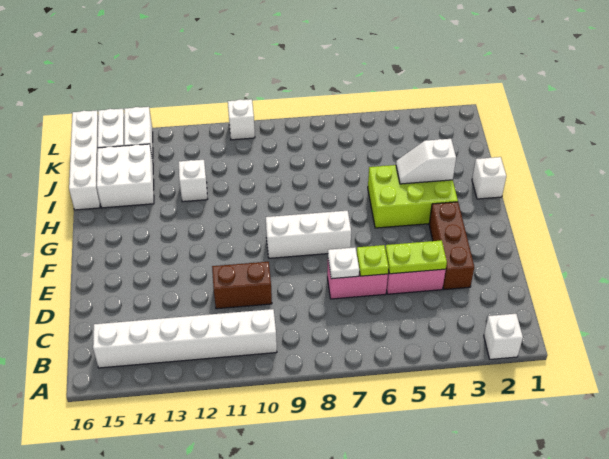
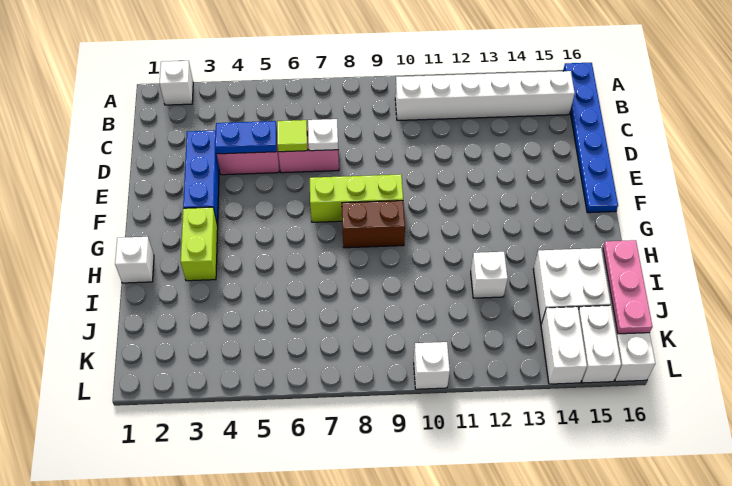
none -> blue plate A16:F16 level 1
brown brick D3:F3 level 1 -> blue brick D3:F3 level 1
lime plate D4:D5 level 2 -> blue plate D4:D5 level 2
lime plate D6 level 2 -> lime tile D6 level 2
brown brick D10:D11 level 1 -> brown brick G8:G9 level 1
white brick F7:F9 level 1 -> lime brick F7:F9 level 1
lime brick G3:H5 level 1 -> lime brick G3:H3 level 1
white slope H3:H4 level 2 top 3 -> none
none -> pink plate I16:K16 level 2

